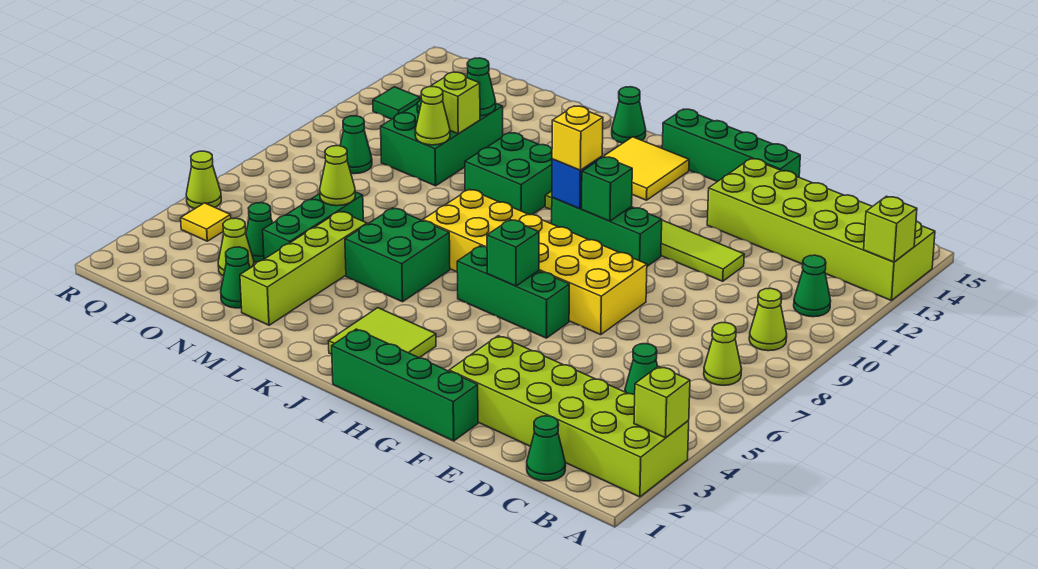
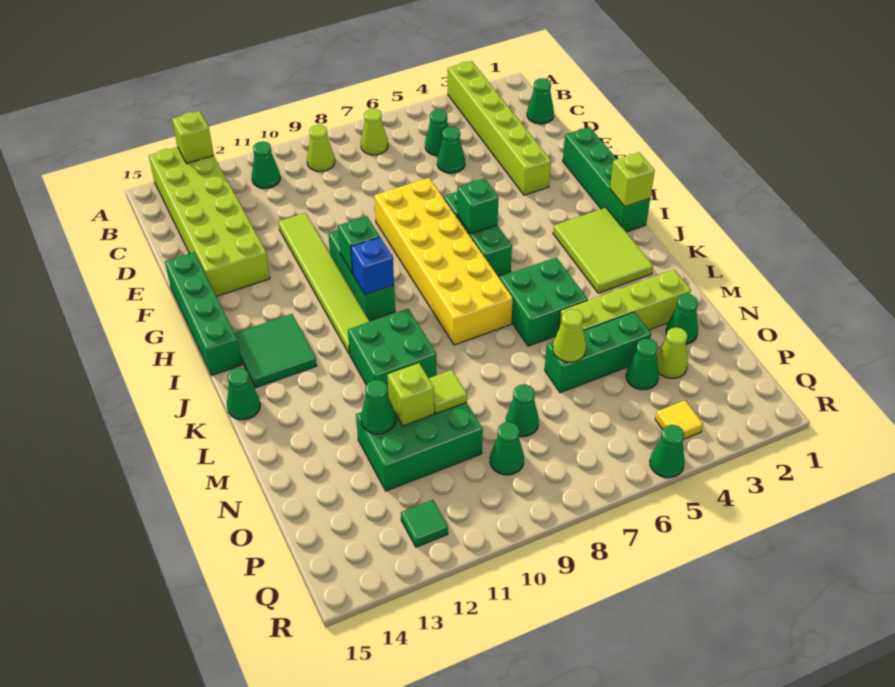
lime brick A2:F3 level 1 -> lime brick A3:F3 level 1
lime brick A3 level 2 -> lime brick I1 level 2
none -> green cone D5 level 1
lime tile I2:J3 level 1 -> lime tile I2:K3 level 1
yellow brick I10 level 3 -> none
yellow tile I13:J14 level 1 -> green tile I13:J14 level 1
lime cone N10 level 2 -> lime tile N10 level 2
none -> green cone O8 level 1
lime cone R5 level 1 -> green cone R5 level 1

